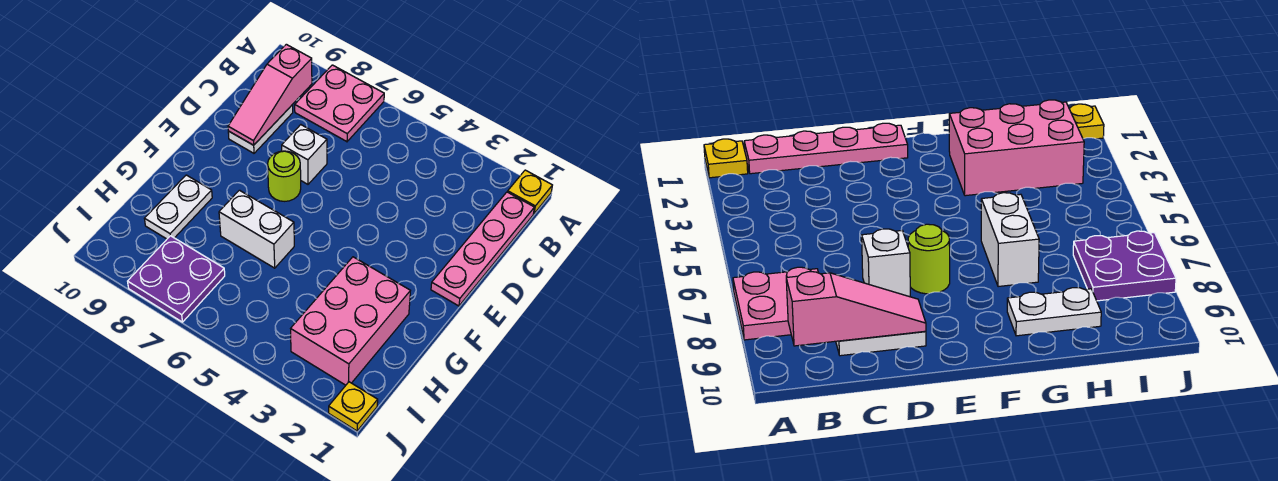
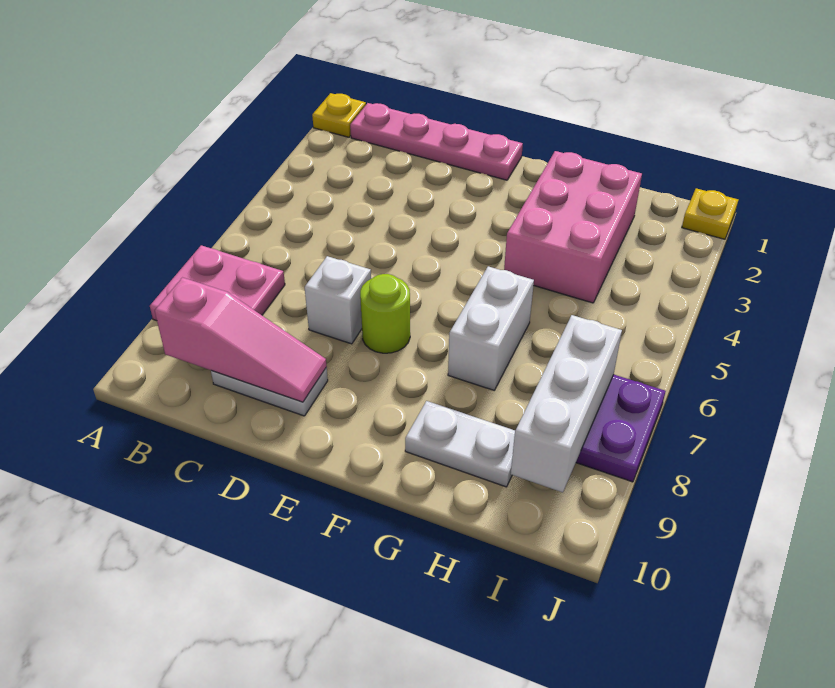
pink brick G2:I3 level 1 -> pink brick G2:H4 level 1
none -> white brick I7:I9 level 2

